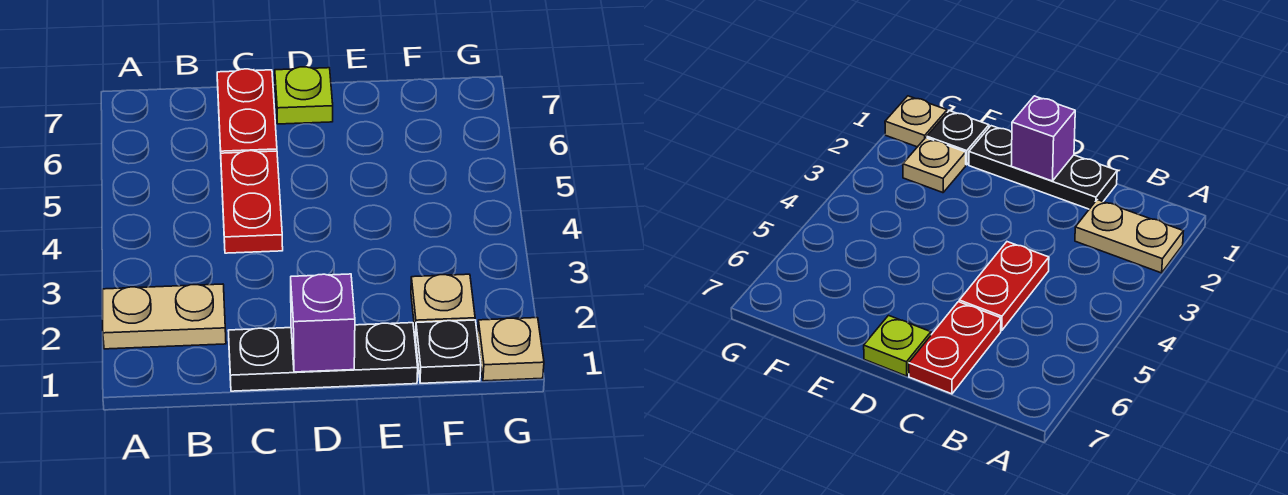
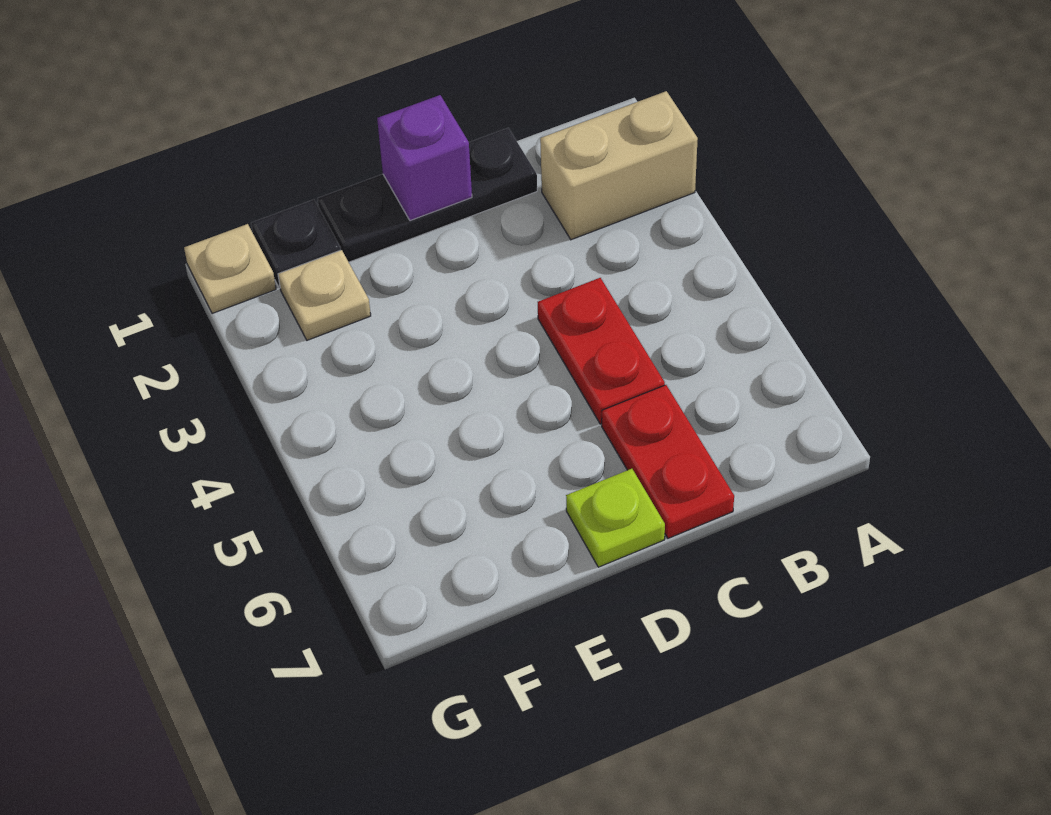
tan plate A2:B2 level 1 -> tan brick A2:B2 level 1

